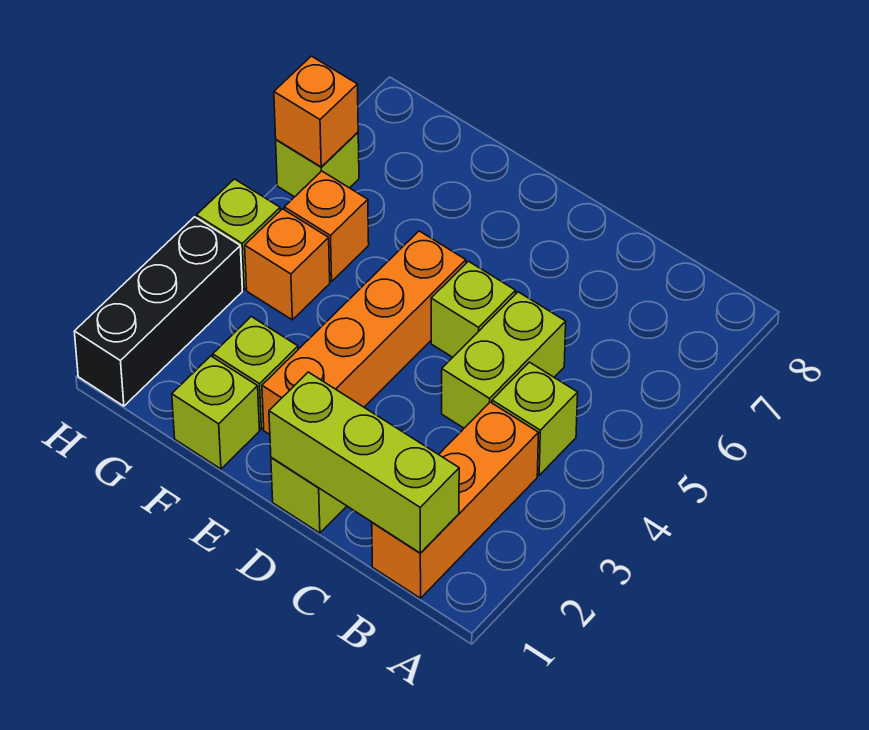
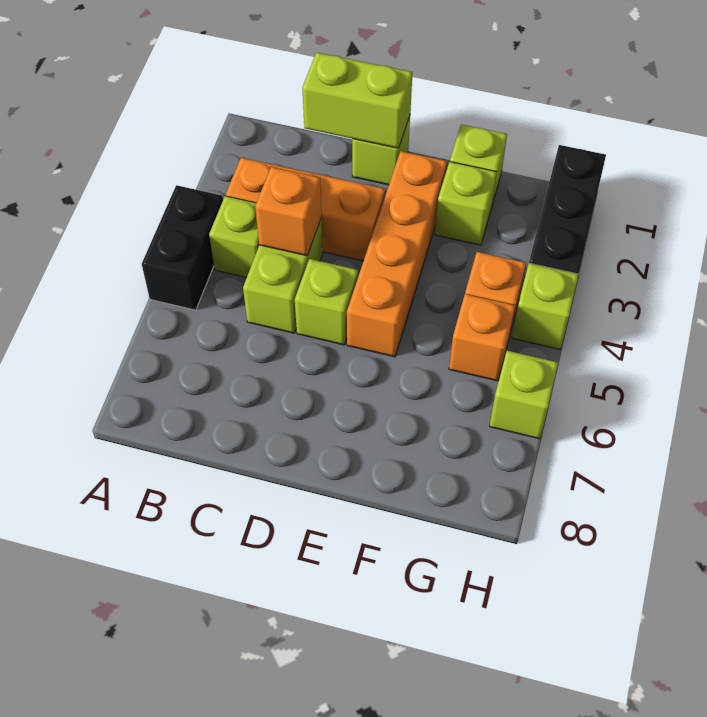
none -> black brick A4:A5 level 1
orange brick B1:B3 level 1 -> orange brick B3:D3 level 1
lime brick B1:D1 level 2 -> lime brick C1:D1 level 2
orange brick H6 level 2 -> orange brick C4 level 2

